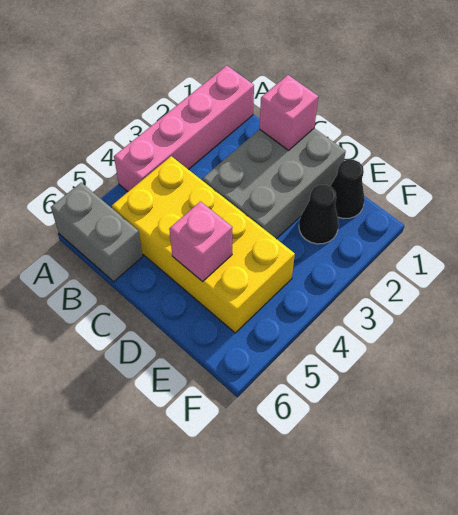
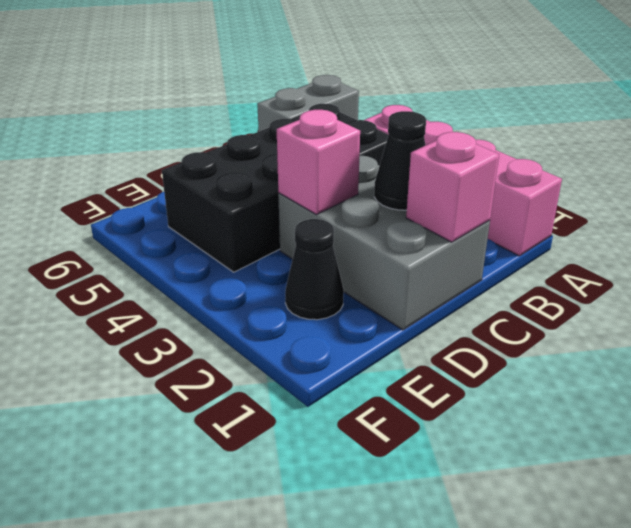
yellow brick B4:E5 level 1 -> black brick B4:E5 level 1
pink brick D5 level 2 -> pink brick D3 level 2
black cone E1 level 1 -> black cone C2 level 2

